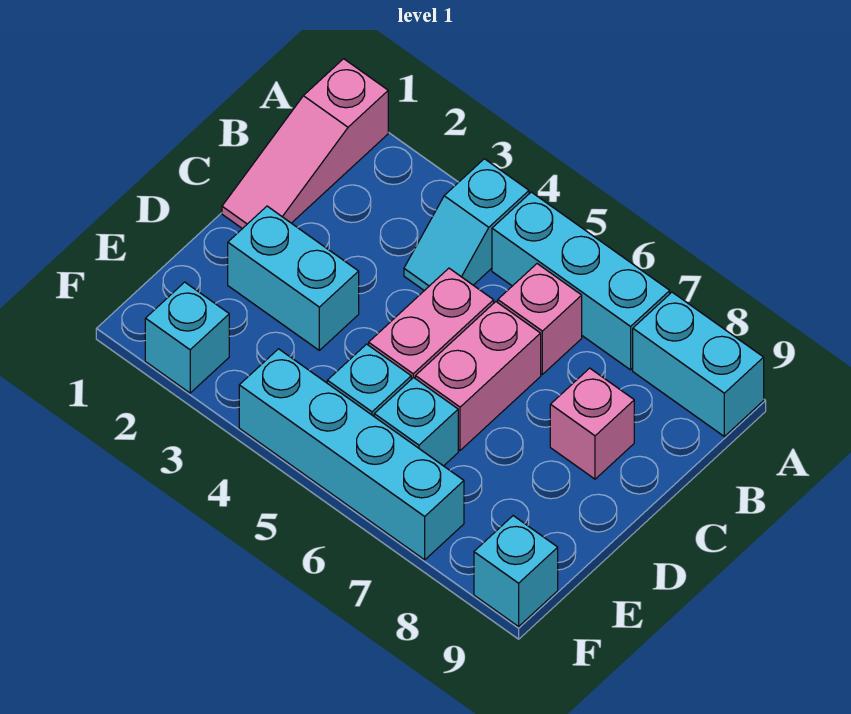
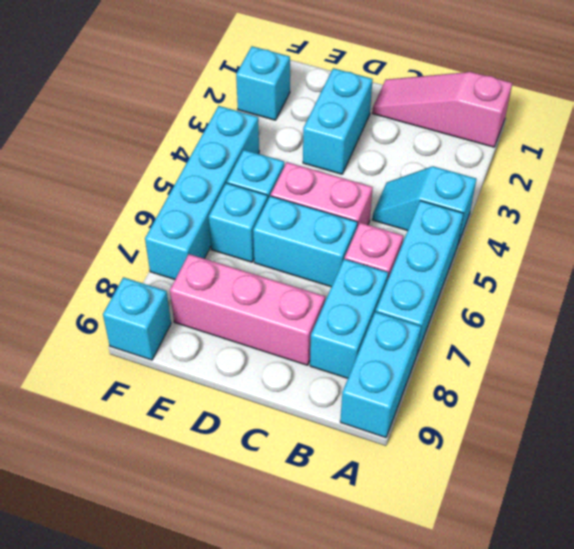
none -> cyan brick B7:B8 level 1
pink brick C6:D6 level 1 -> cyan brick C6:D6 level 1
pink brick C8 level 1 -> pink brick C8:E8 level 1

